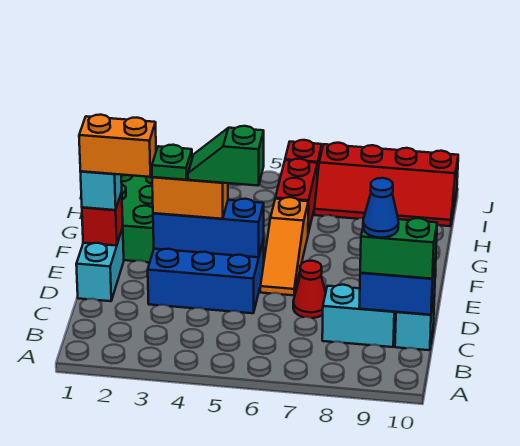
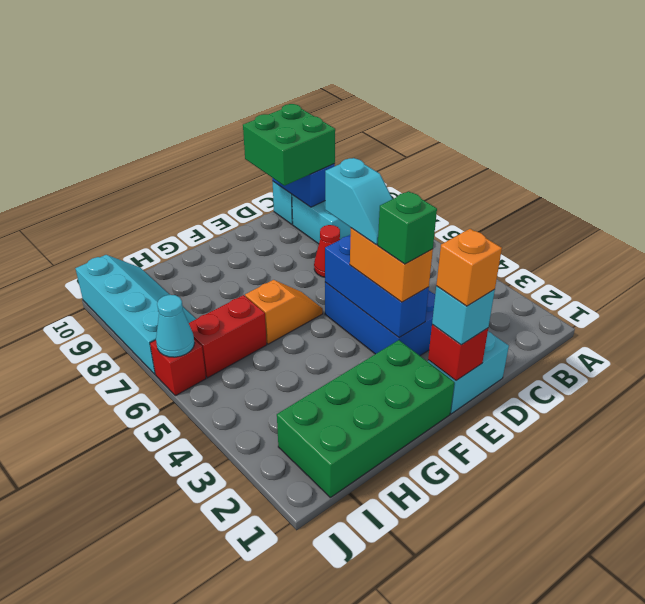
green brick C9:C10 level 3 -> green brick C9:D10 level 3
blue cone C9 level 4 -> none
orange brick E1:E2 level 4 -> orange brick E1 level 4
green plate E3 level 4 -> green brick E3 level 4
green slope E4:E5 level 4 top 5 -> cyan slope E4:E5 level 4 top 5
orange slope E6:G6 level 1 top G -> orange slope F6:G6 level 1 top G
red slope I7:J10 level 1 top J -> cyan slope I7:J10 level 1 top J
none -> cyan cone J6 level 2

